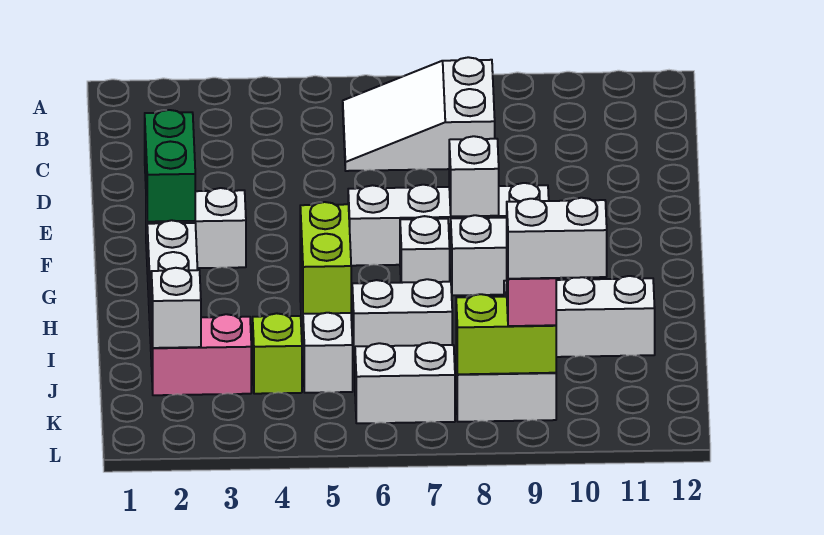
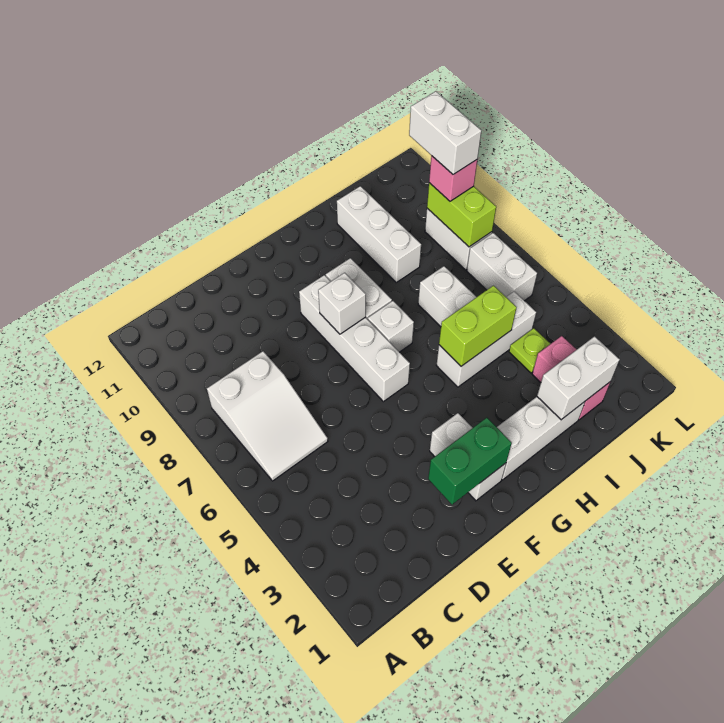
white brick J2 level 2 -> white brick I2:J2 level 2
lime brick J4 level 1 -> lime plate J4 level 1

